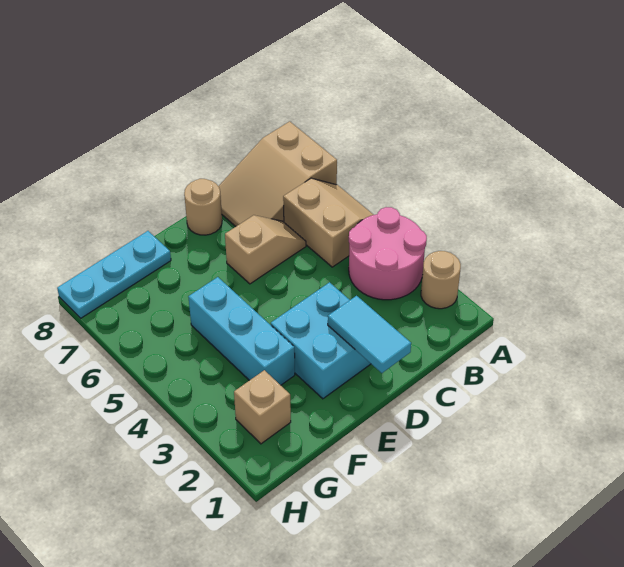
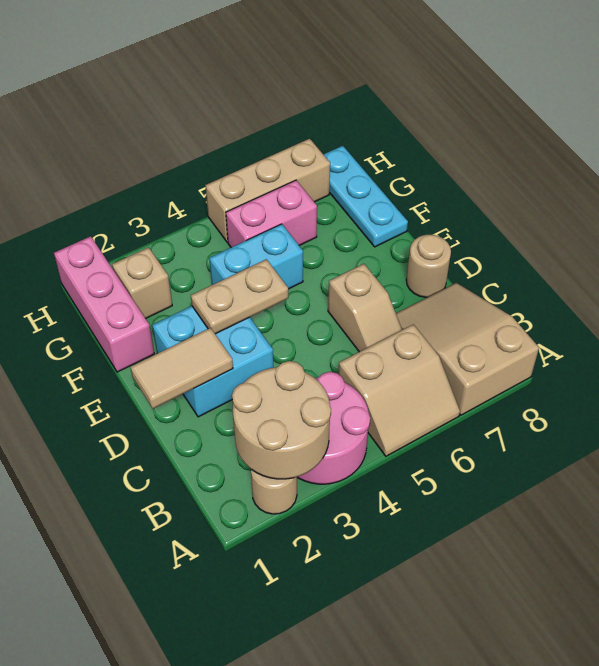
none -> tan round brick A2:B3 level 2
cyan tile D1:D2 level 2 -> tan tile D1:D2 level 2
none -> tan plate E3:E4 level 2
none -> pink brick F1:H1 level 1
cyan brick F3:F5 level 1 -> cyan brick F4:F5 level 1
none -> pink brick G5:G6 level 1
none -> tan brick H5:H7 level 1

